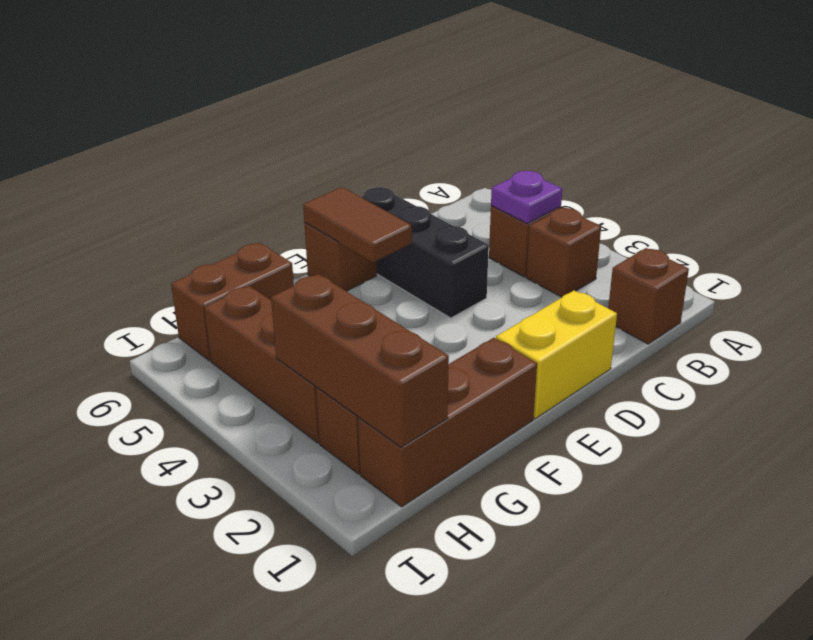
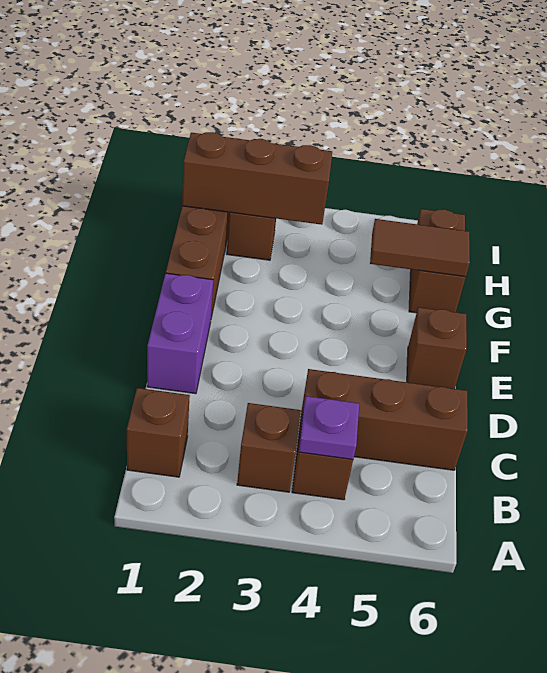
yellow brick D1:E1 level 1 -> purple brick D1:E1 level 1
black brick D4:D6 level 1 -> none
brown tile E5:E6 level 2 -> brown tile G5:G6 level 2
brown brick H3:H5 level 1 -> brown brick C4:C6 level 1

